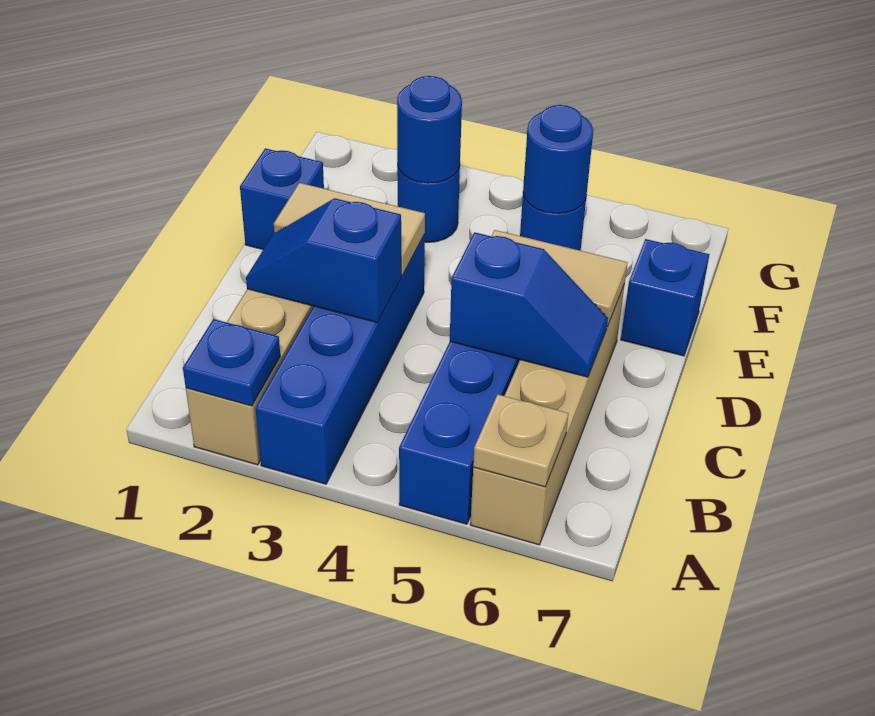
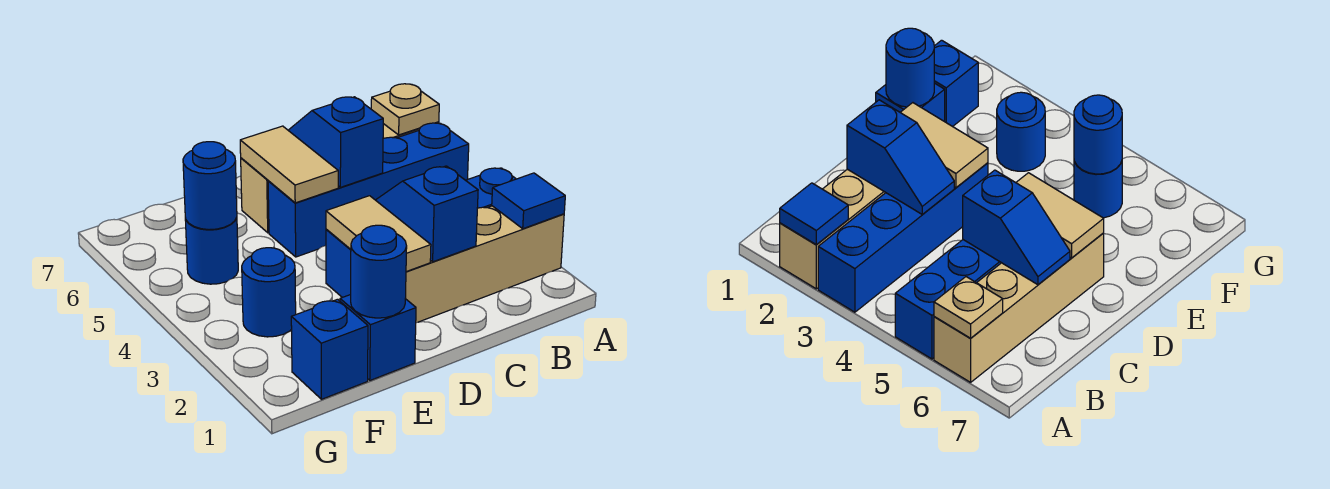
blue plate A2 level 2 -> blue tile A2 level 2
blue slope C2:C3 level 2 top 3 -> blue slope C2:C3 level 2 top 2
blue brick E7 level 1 -> blue brick F1 level 1
blue round brick F3 level 2 -> blue round brick E1 level 2

